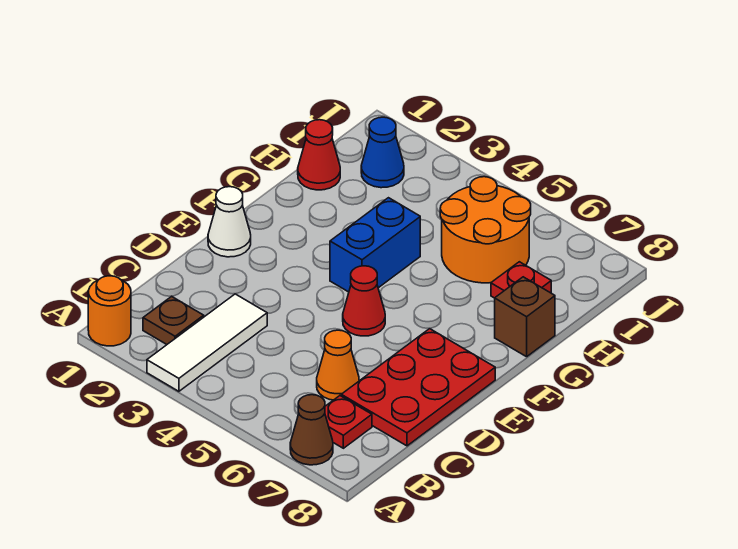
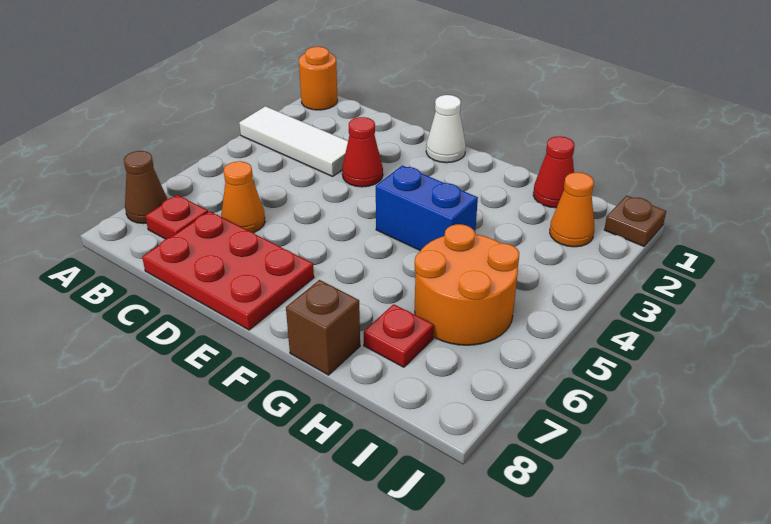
brown plate B2 level 1 -> brown plate J1 level 1
red cone E5 level 1 -> red cone D3 level 1
blue cone I2 level 1 -> orange cone I2 level 1

